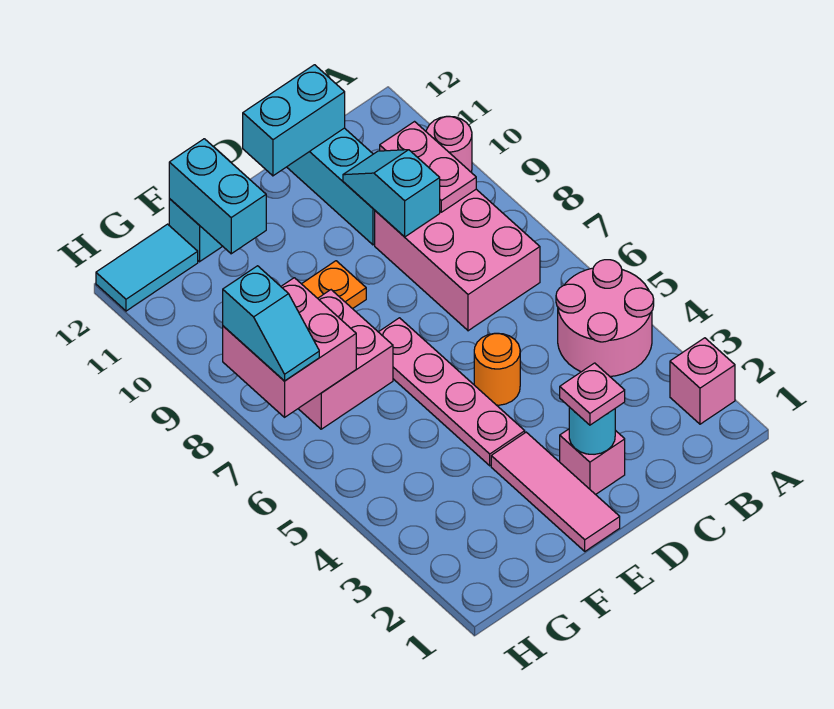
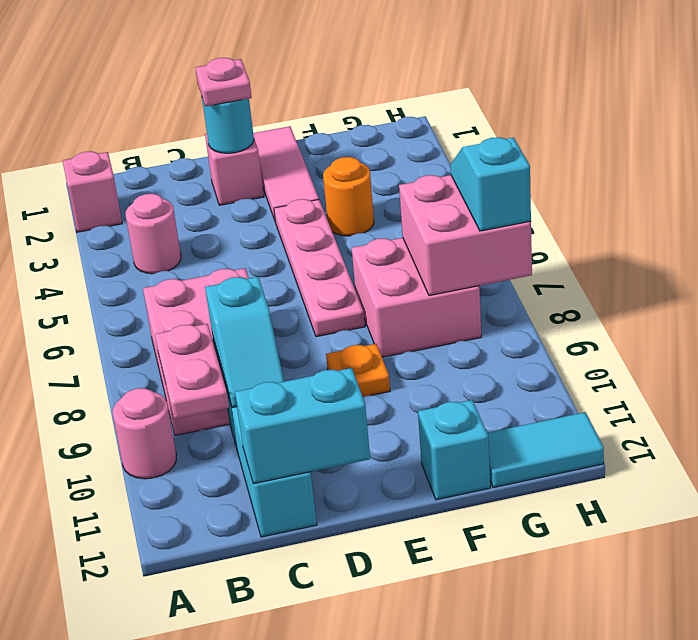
pink round brick A4:B5 level 1 -> pink round brick B4 level 1
orange round brick D5 level 1 -> orange round brick F4 level 1
cyan brick F11:F12 level 2 -> none

